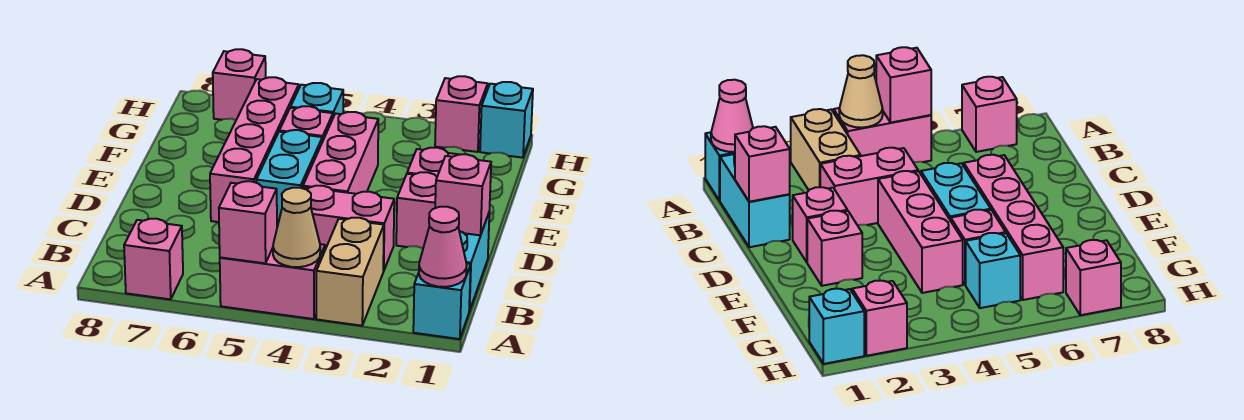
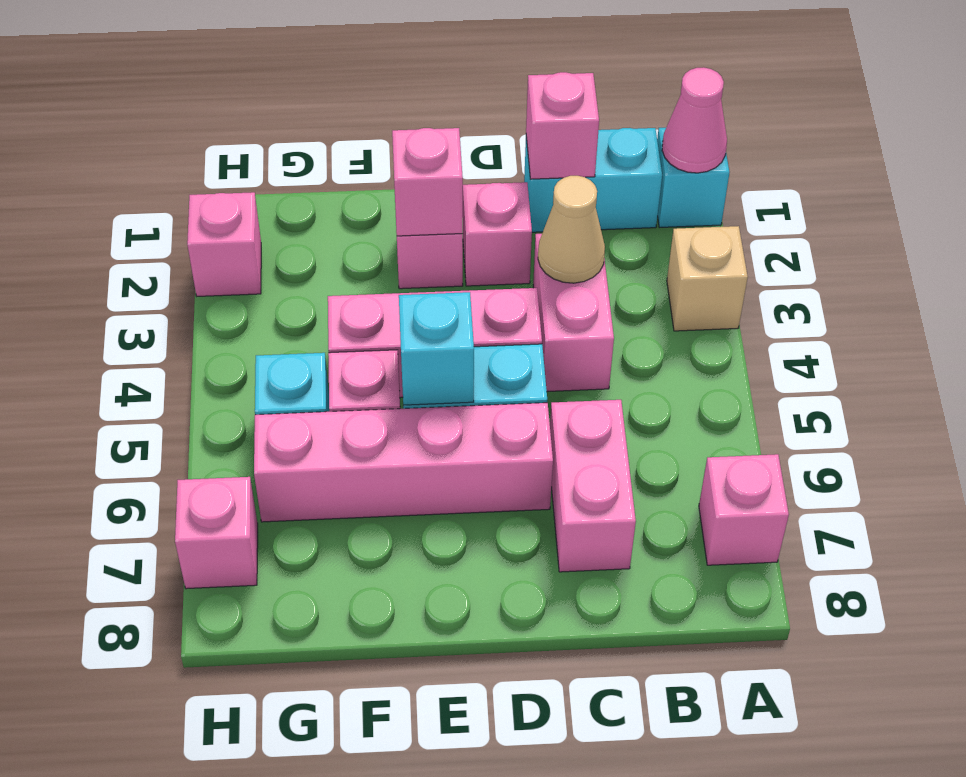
tan brick A3:B3 level 1 -> tan brick A3 level 1
pink brick A4:A5 level 1 -> pink brick C6:C7 level 1
tan cone A4 level 2 -> tan cone C3 level 2
pink brick A5 level 2 -> pink brick E2 level 2
cyan brick H1 level 1 -> cyan brick E5 level 2

